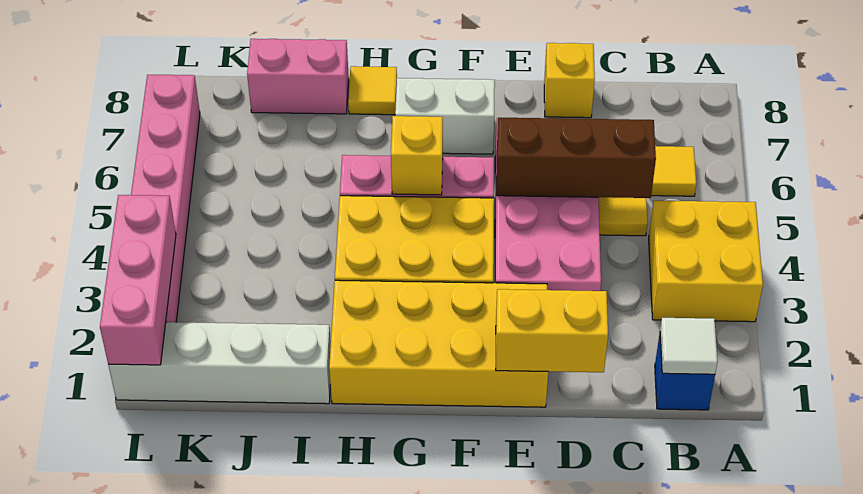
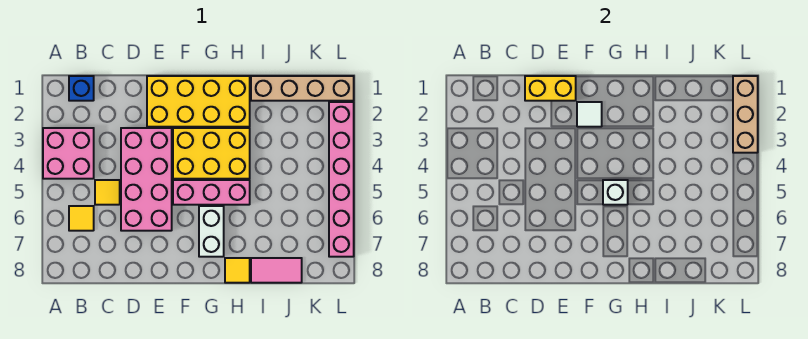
yellow brick A3:B4 level 1 -> pink brick A3:B4 level 1
white tile B1 level 2 -> white tile F2 level 2
brown brick C5:E5 level 2 -> none
yellow brick D8 level 1 -> none
white brick F7:G7 level 1 -> white brick G6:G7 level 1
yellow brick G5 level 2 -> white brick G5 level 2
white brick I1:L1 level 1 -> tan brick I1:L1 level 1
pink brick I8:J8 level 1 -> pink tile I8:J8 level 1
pink brick L1:L3 level 2 -> tan brick L1:L3 level 2

